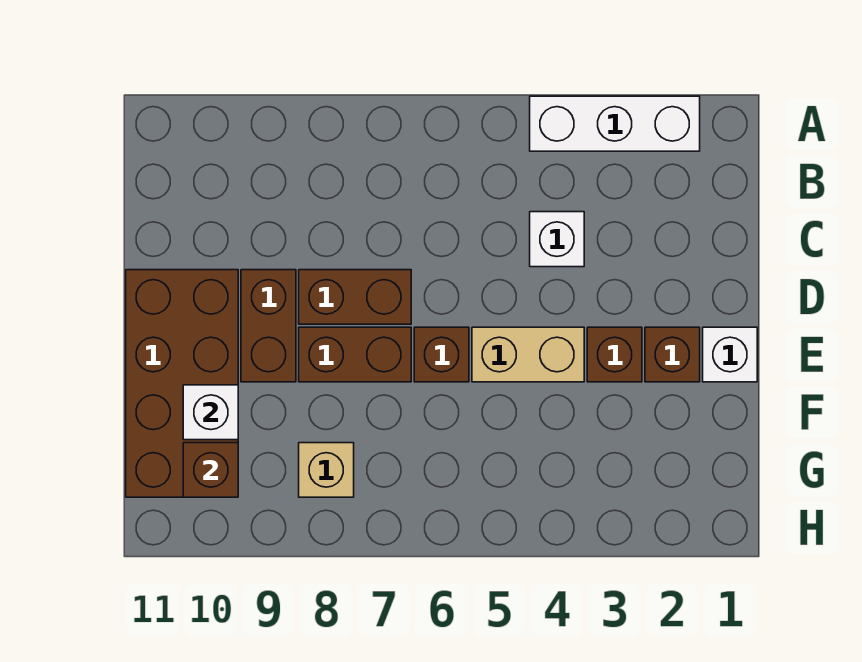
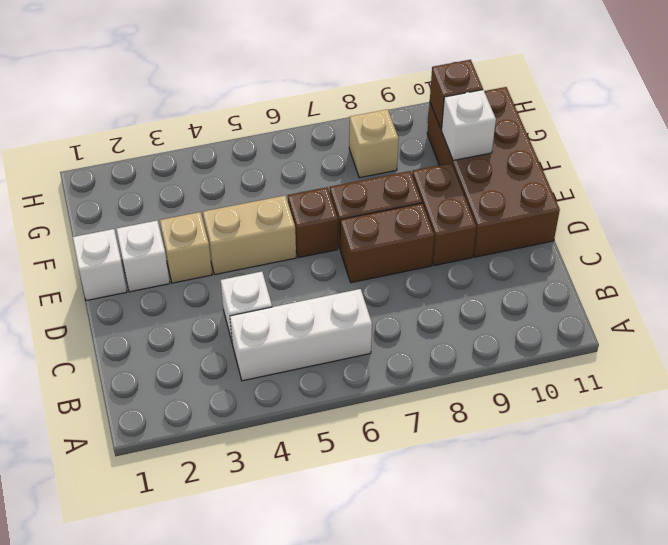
white brick A2:A4 level 1 -> white brick B4:B6 level 1
brown brick E2 level 1 -> white brick E2 level 1
brown brick E3 level 1 -> tan brick E3 level 1

